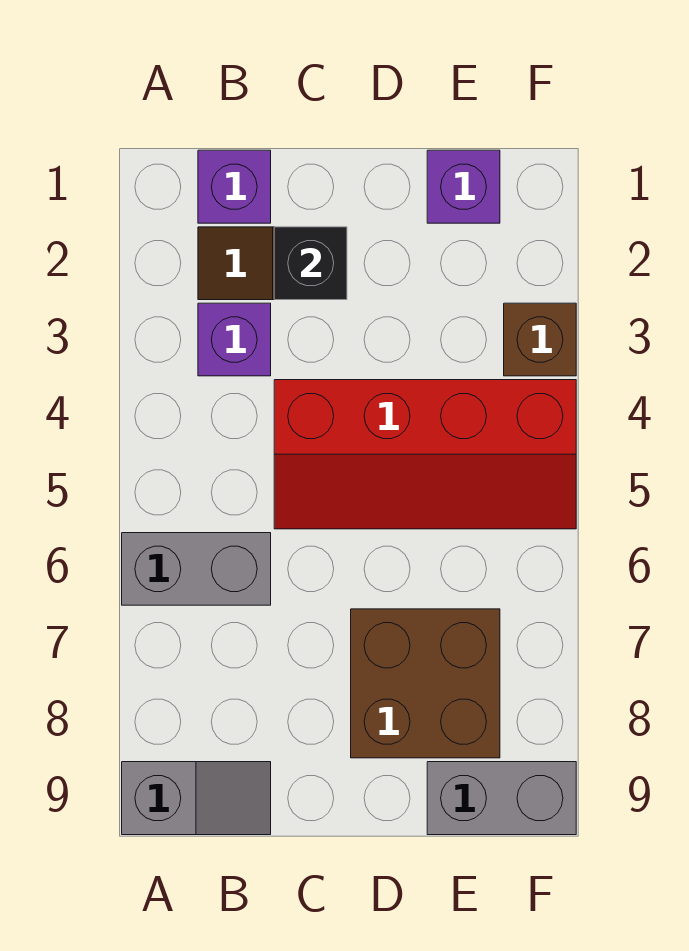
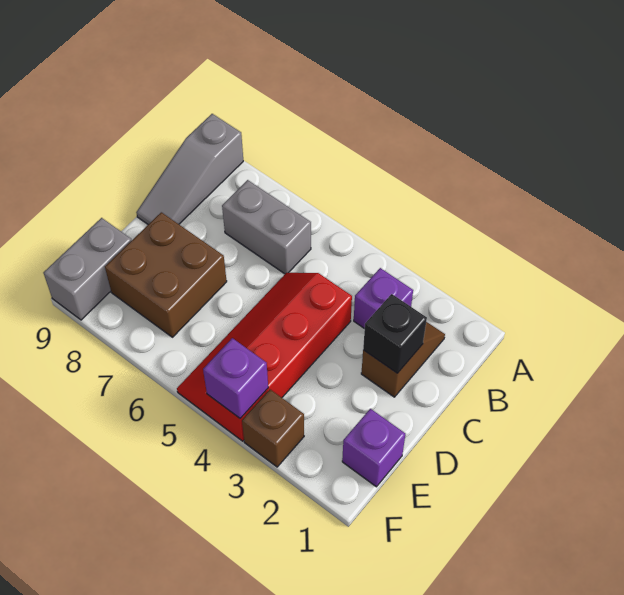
grey brick A6:B6 level 1 -> grey brick B6:B7 level 1
grey slope A9:B9 level 1 top A -> grey slope A9:C9 level 1 top A
purple brick B1 level 1 -> purple brick F4 level 2

